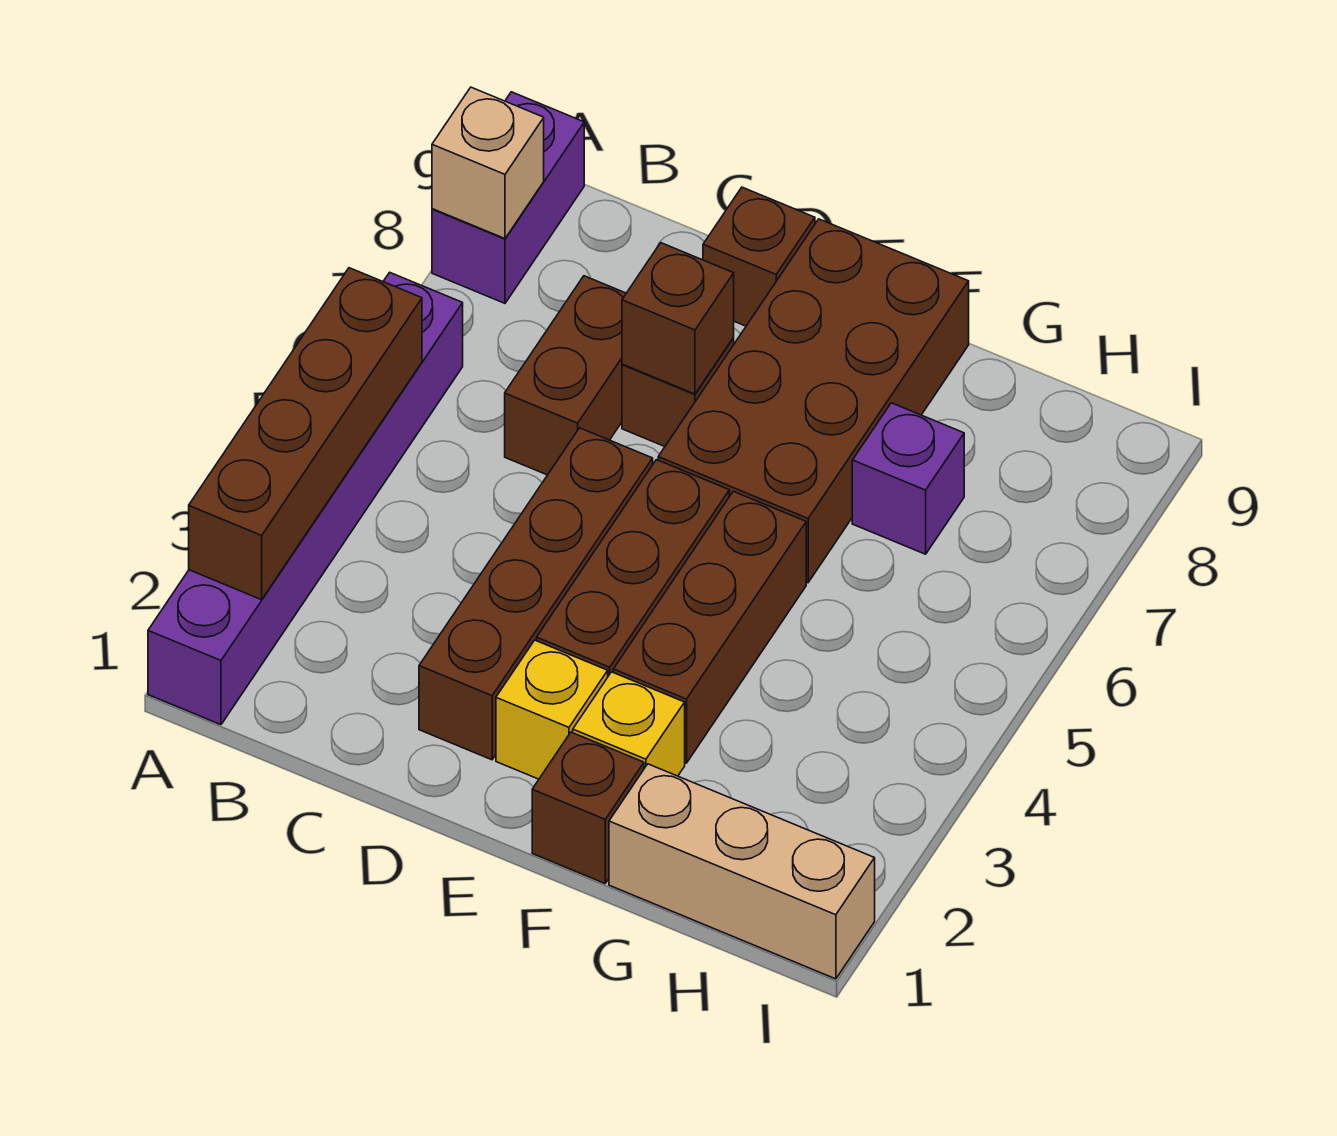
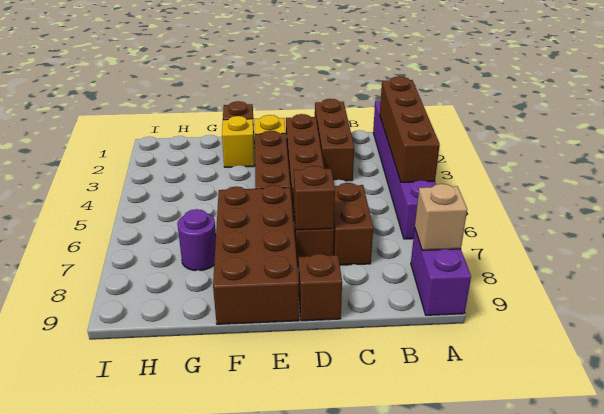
brown brick F3:F5 level 1 -> brown brick C1:C3 level 1
tan brick G1:I1 level 1 -> none
purple brick G7 level 1 -> purple round brick G7 level 1

